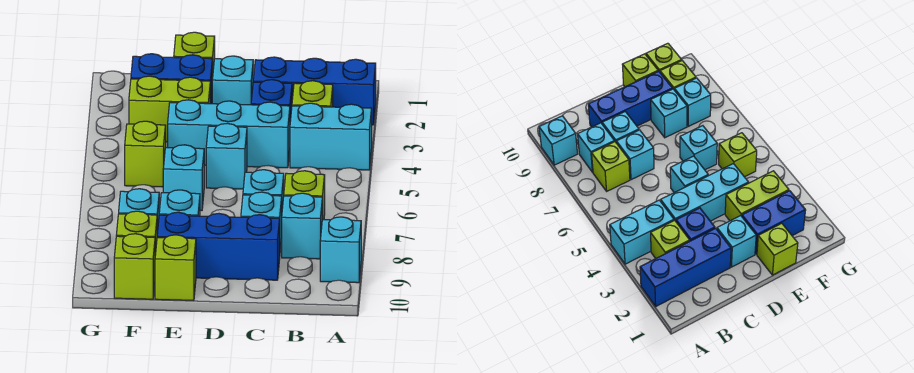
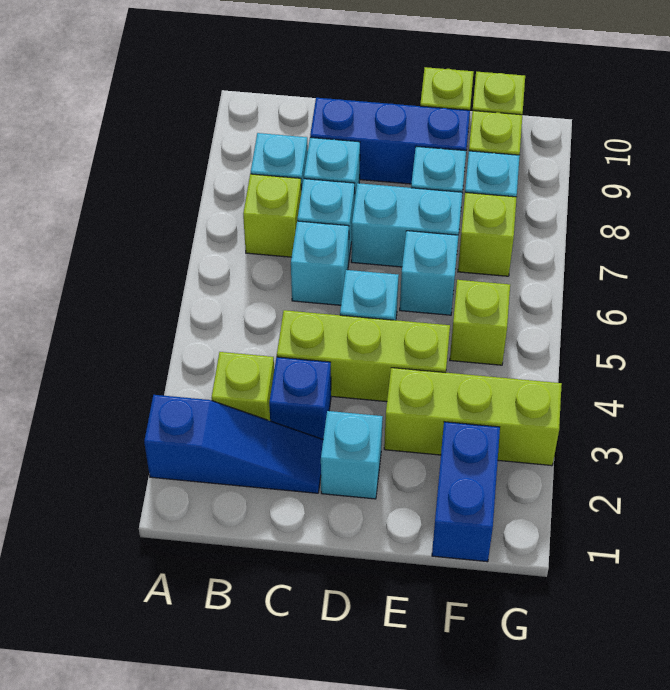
blue brick A2:C2 level 1 -> blue slope A2:C2 level 1 top A
cyan brick A4:B4 level 1 -> cyan brick D7:E7 level 1
cyan brick A9 level 1 -> cyan brick C6 level 1
cyan brick C4:E4 level 1 -> lime brick C4:E4 level 1
lime brick E1 level 1 -> lime brick F7 level 1
blue brick E2:F2 level 1 -> blue brick F1:F2 level 1
lime brick E3:F3 level 1 -> lime brick E3:G3 level 1

